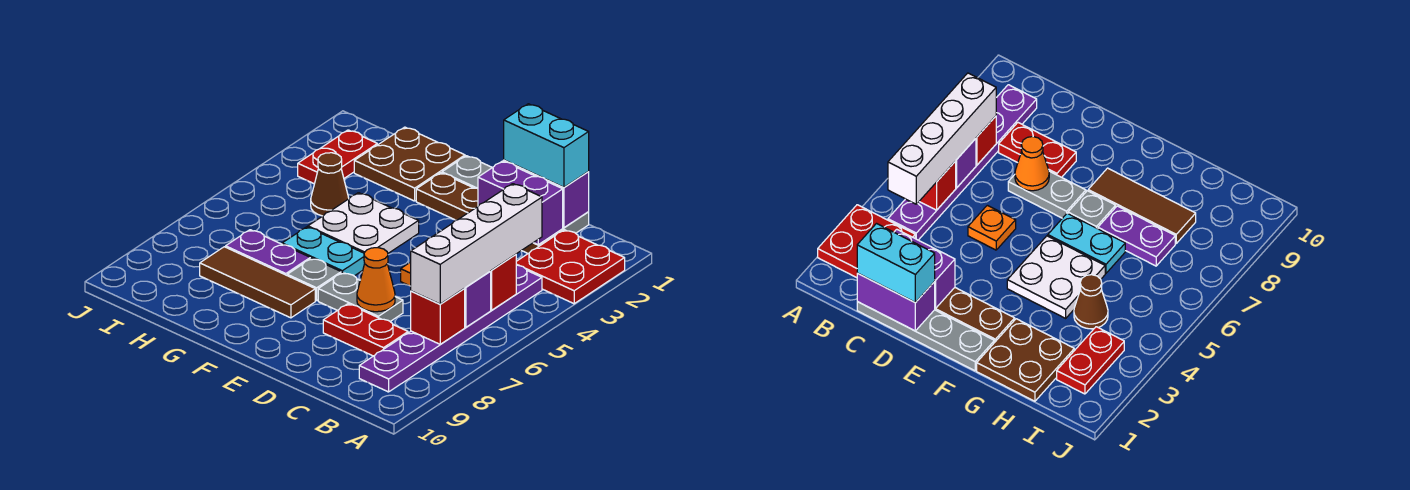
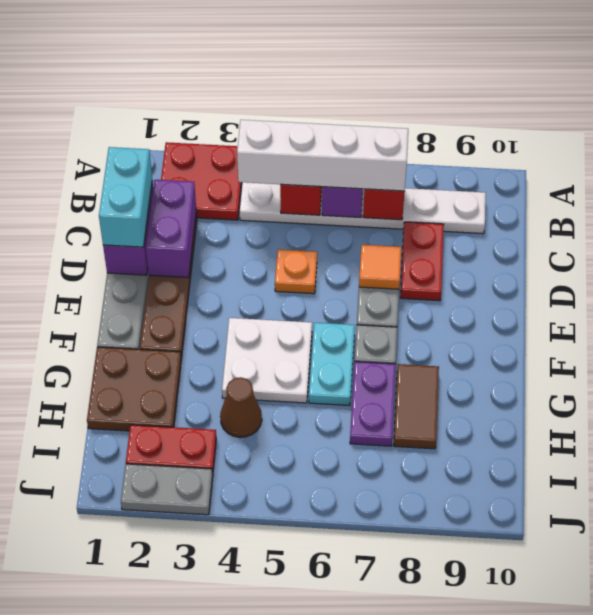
purple plate B4:B9 level 1 -> white plate B4:B9 level 1
orange cone D7 level 2 -> orange tile D7 level 2
brown tile F8:H8 level 1 -> brown tile G8:H8 level 1
none -> grey plate J2:J3 level 1

